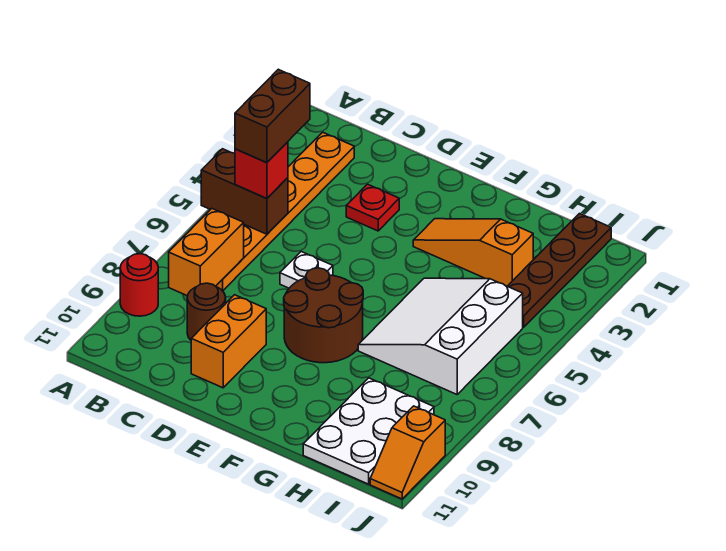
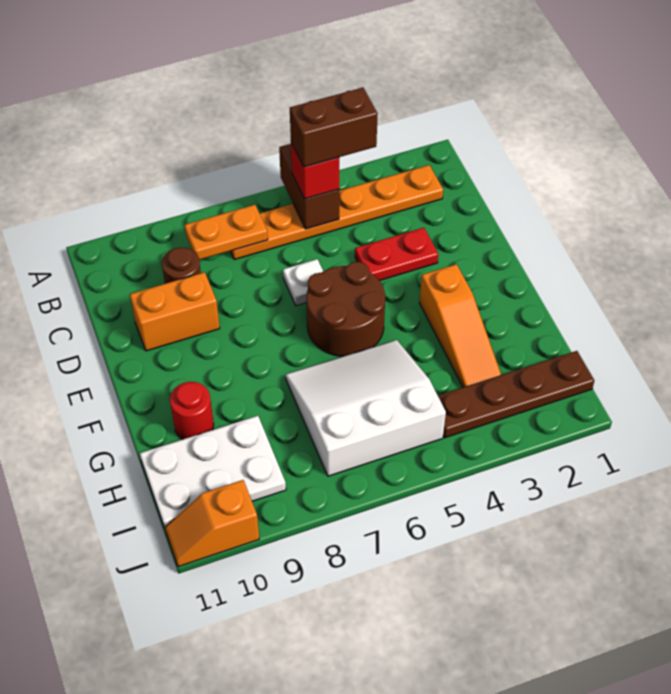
red round brick A9 level 1 -> red round brick G10 level 1
orange brick B7:B8 level 2 -> orange plate B7:B8 level 2
red plate D3 level 1 -> red plate D3:D4 level 1
brown round brick E7:F8 level 1 -> brown round brick E5:F6 level 1
orange slope F3:H3 level 1 top H -> orange slope F3:H3 level 1 top F

